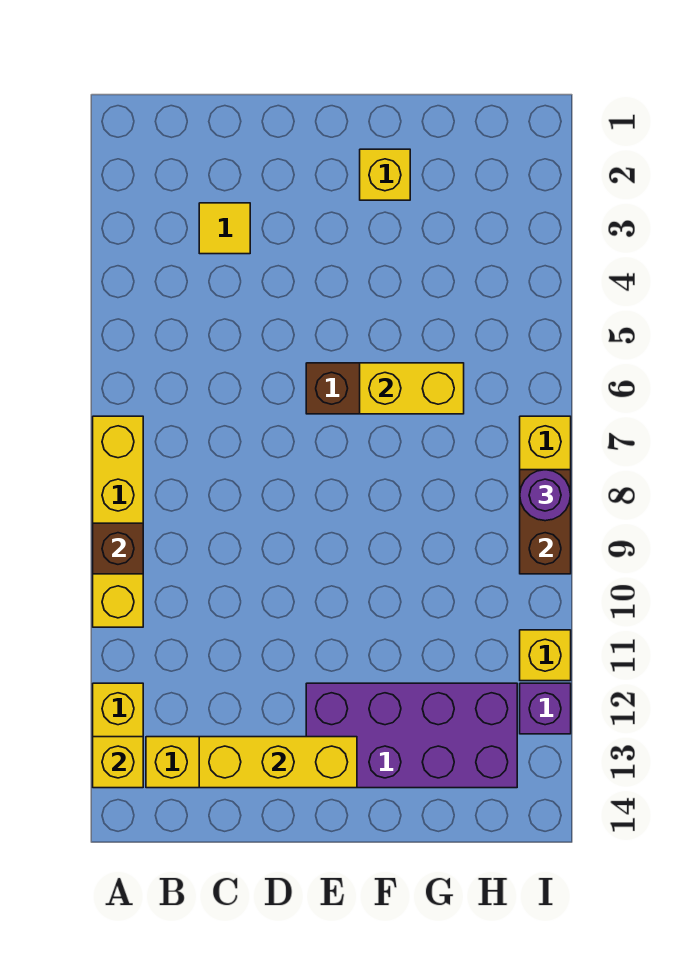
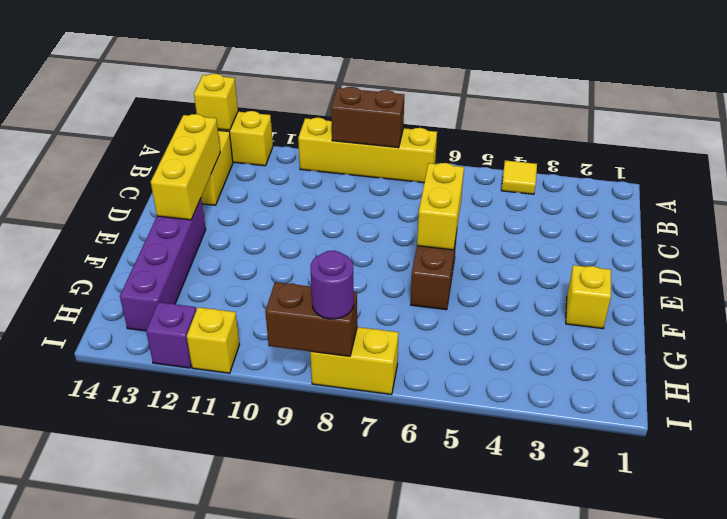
brown brick A9 level 2 -> brown brick A8:A9 level 2
yellow tile C3 level 1 -> yellow tile A4 level 1
purple brick E12:H13 level 1 -> purple brick E13:H13 level 1
yellow brick F6:G6 level 2 -> yellow brick D6:E6 level 2

